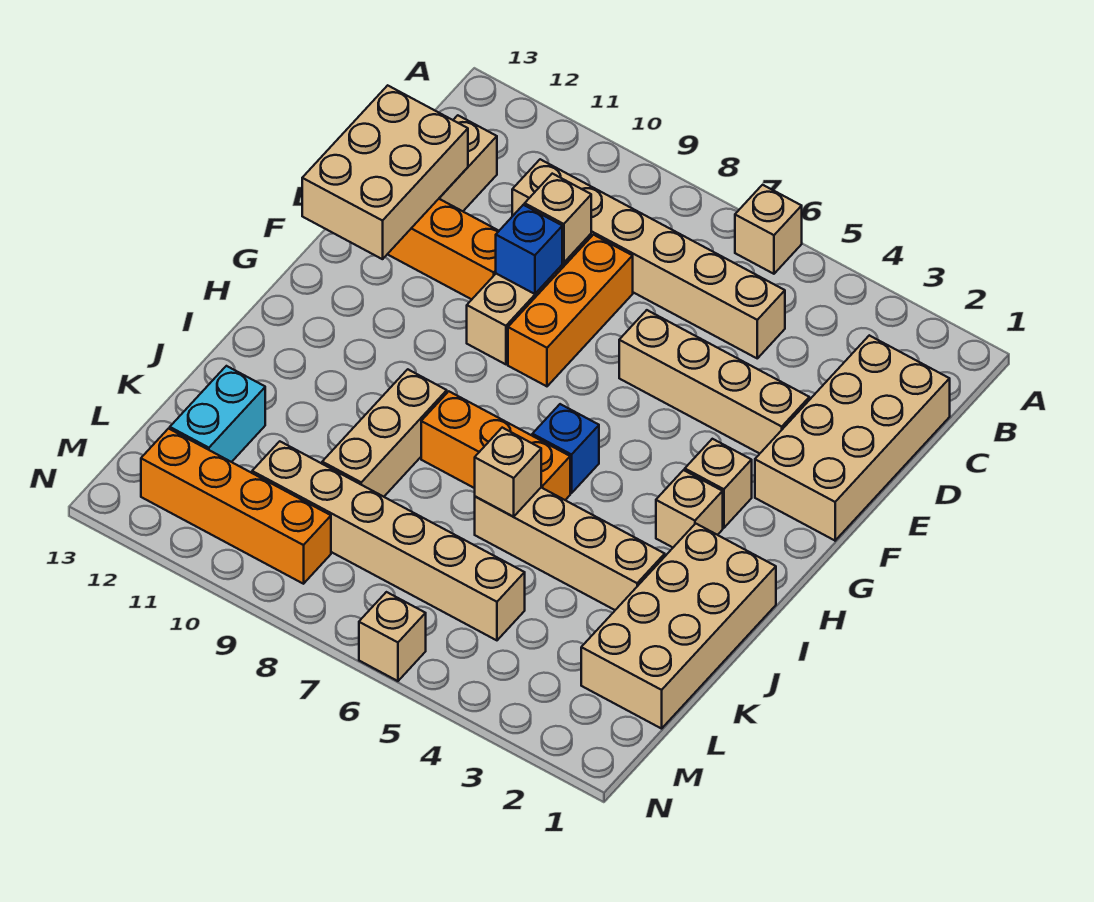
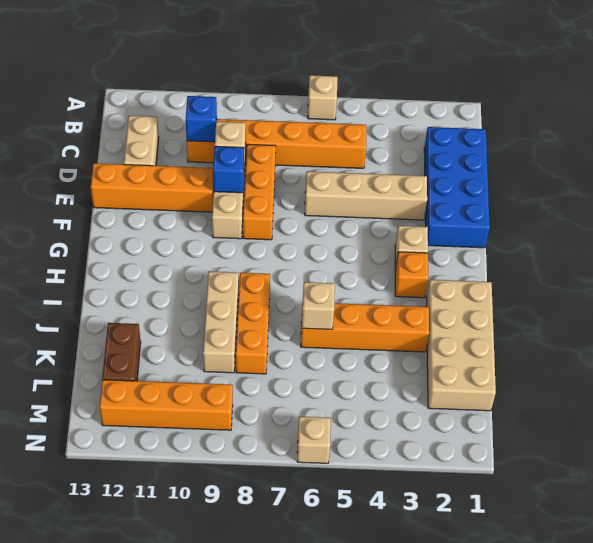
tan brick C1:F2 level 1 -> blue brick C1:F2 level 1
tan brick C5:C10 level 1 -> orange brick C5:C10 level 1
tan brick D12:F13 level 2 -> none
tan brick H3 level 1 -> orange brick H3 level 1
blue brick H6 level 1 -> blue brick C10 level 2
orange brick I6:I8 level 1 -> orange brick I8:K8 level 1
tan brick J3:J6 level 1 -> orange brick J3:J6 level 1
cyan brick K12:L12 level 1 -> brown brick K12:L12 level 1
tan brick L5:L10 level 1 -> none

